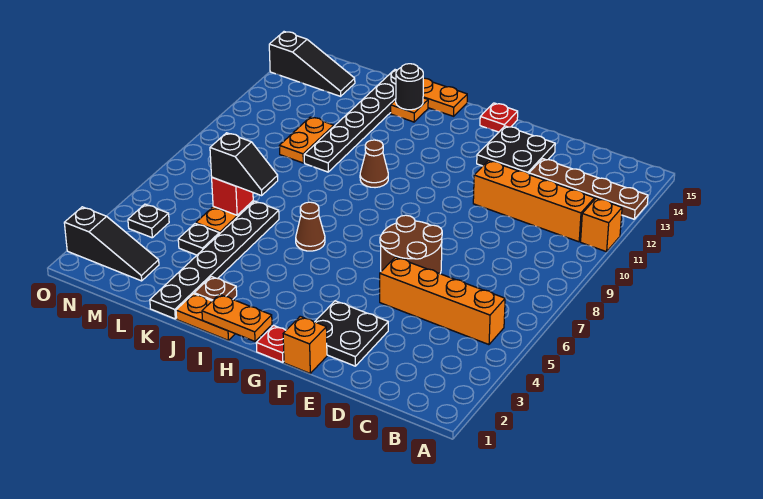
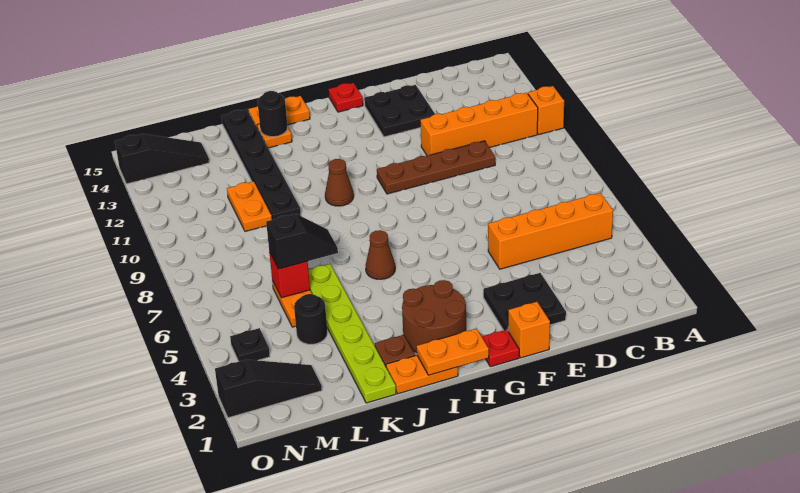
brown plate A13:D13 level 1 -> brown plate D10:G10 level 1
brown round brick E6:F7 level 1 -> brown round brick H2:I3 level 1
black plate K1:K6 level 1 -> lime plate K1:K6 level 1
black plate L4 level 1 -> black round brick L4 level 1

